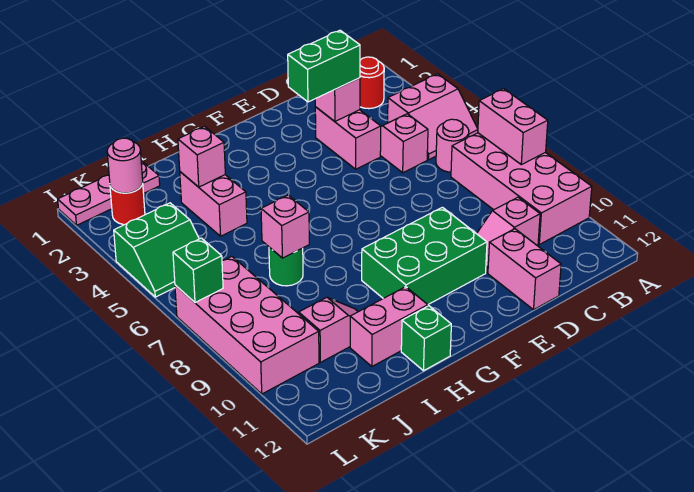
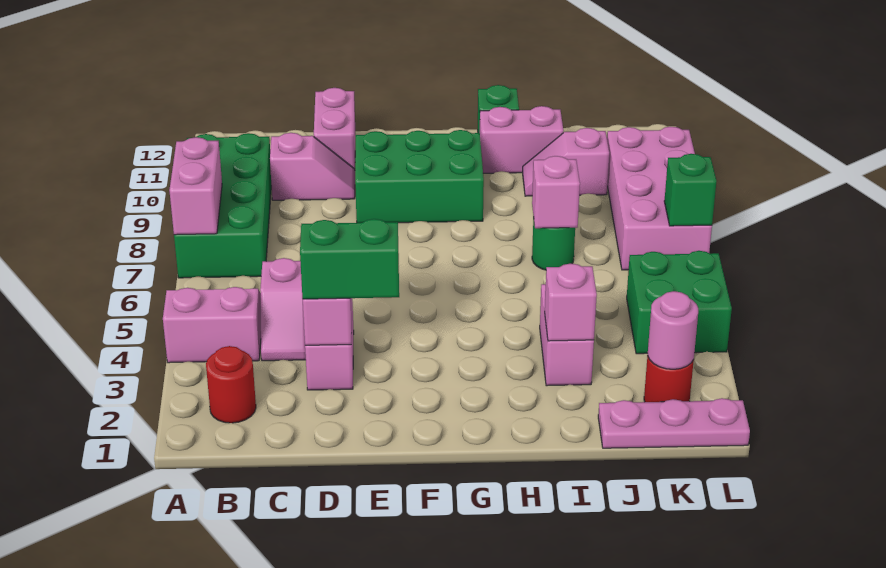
pink brick A7:B10 level 1 -> green brick A7:B10 level 1
pink round brick B6 level 1 -> none
green slope K4:L5 level 1 top 4 -> green brick K4:L5 level 1

